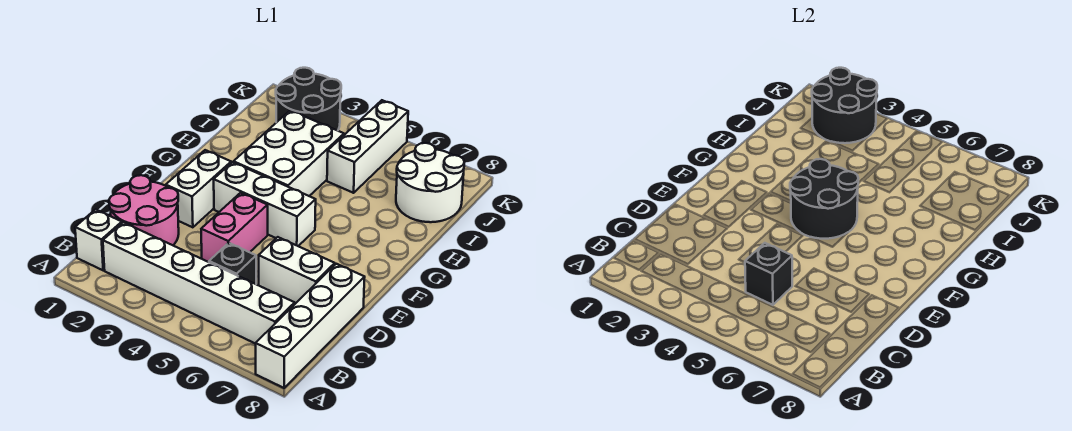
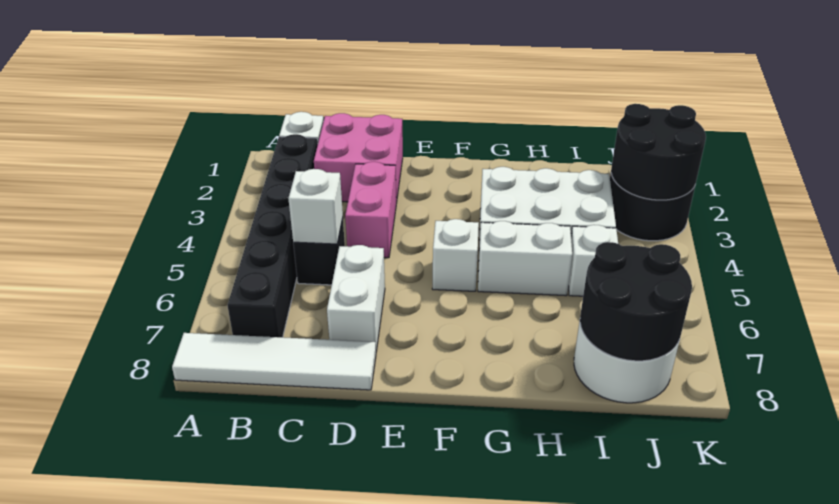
white brick A8:D8 level 1 -> white tile A8:D8 level 1
white brick B2:B7 level 1 -> black brick B2:B7 level 1
pink round brick C1:D2 level 1 -> pink brick C1:D2 level 1
black brick C5 level 2 -> white brick C5 level 2
pink brick D4:E4 level 1 -> pink brick D3:D4 level 1
white brick E2:F2 level 1 -> white brick G5:H5 level 1
white brick F3:F5 level 1 -> white brick F5 level 1
black round brick F4:G5 level 2 -> black round brick I7:J8 level 2
white brick I5:K5 level 1 -> white brick I5 level 1

